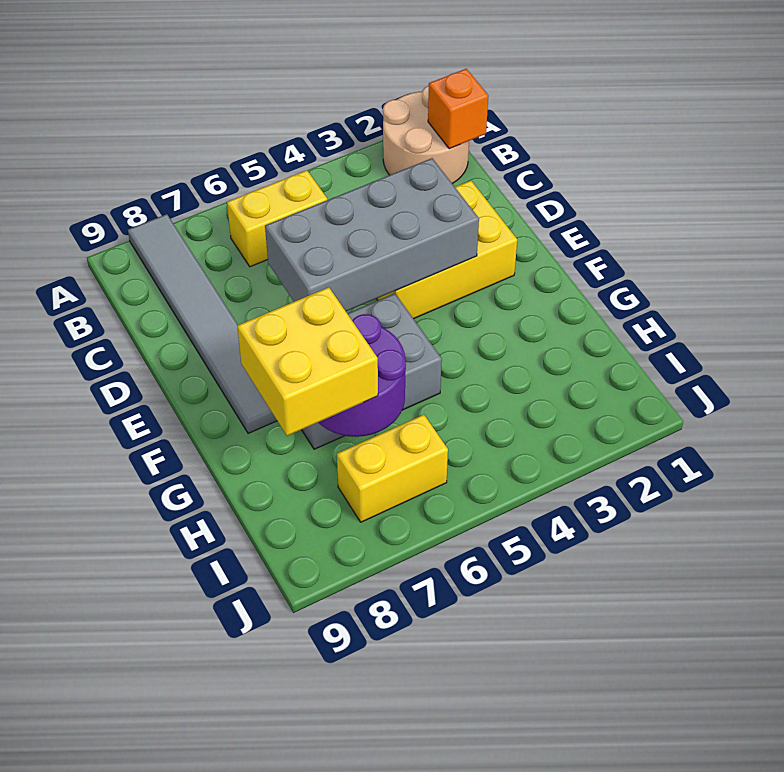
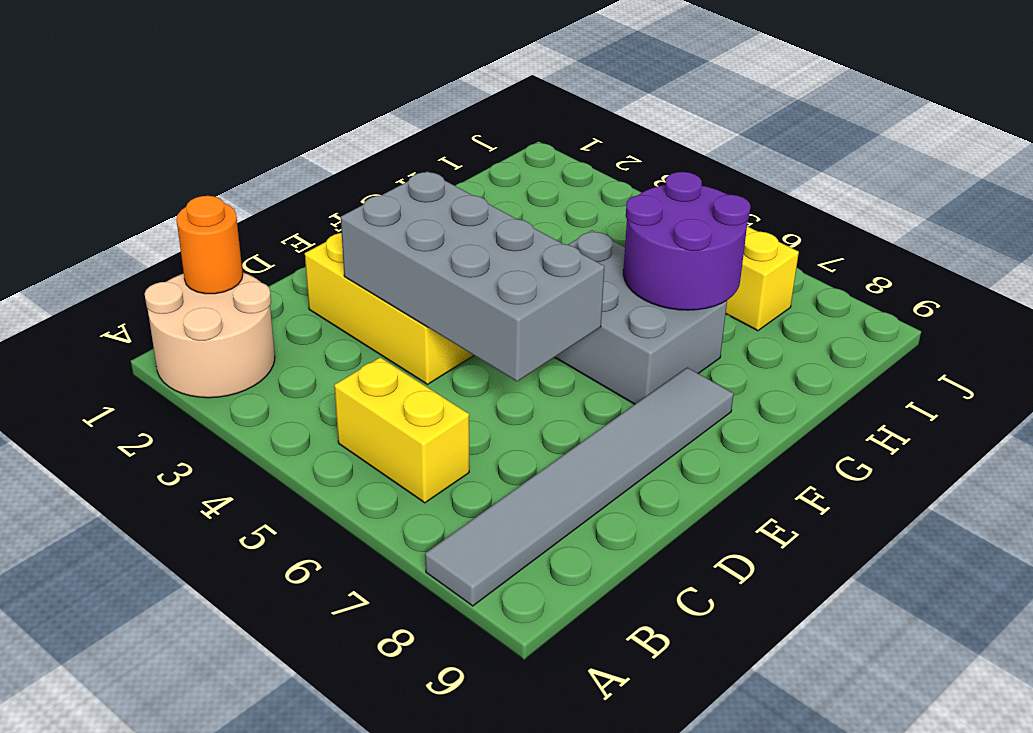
orange brick B1 level 2 -> orange round brick B1 level 2
yellow brick G7:H8 level 3 -> none

